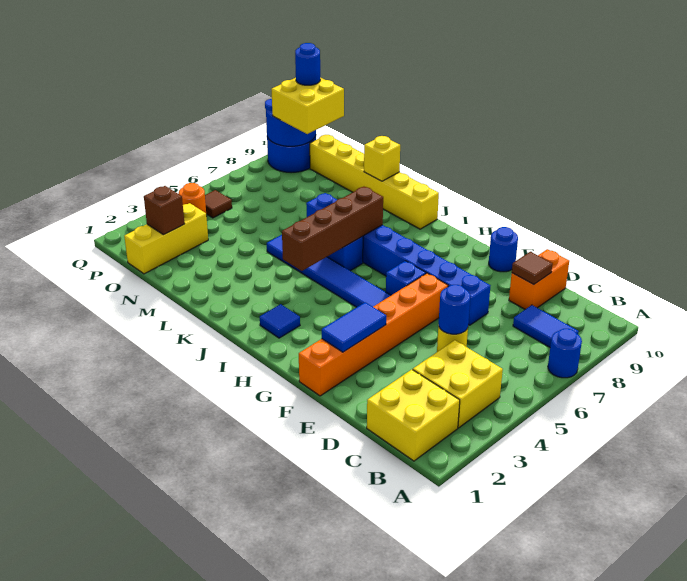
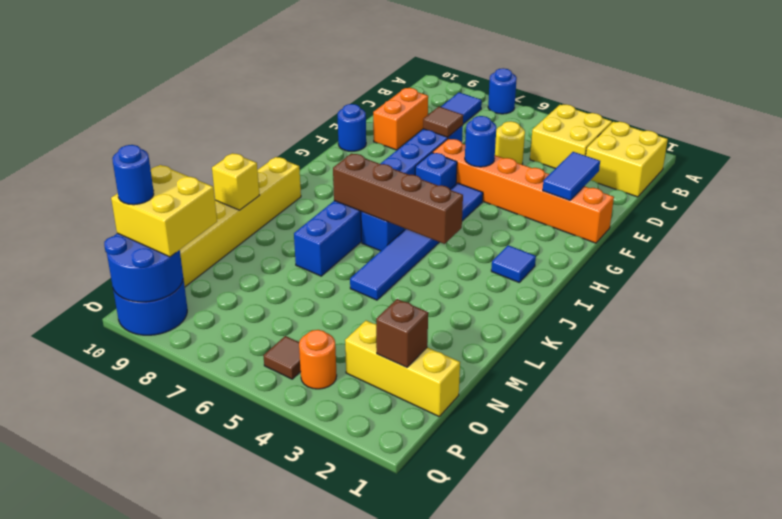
blue round brick D5 level 2 -> blue round brick F5 level 2
orange brick D9:D10 level 1 -> orange brick D9:E9 level 1
brown tile D9 level 2 -> brown tile E7 level 2
blue tile F2:F3 level 2 -> blue tile E2:F2 level 2

